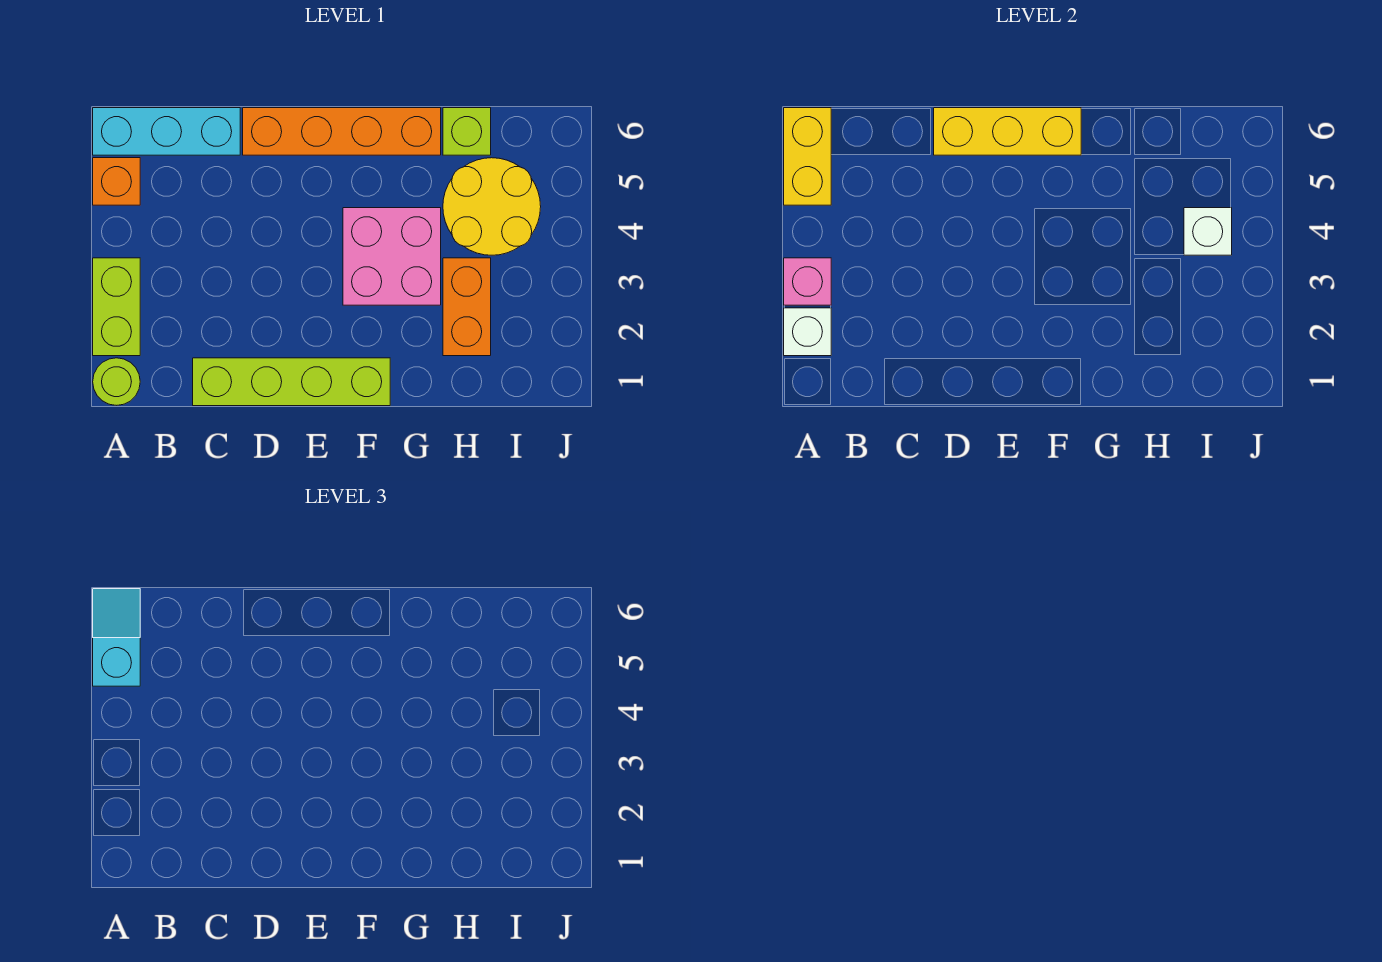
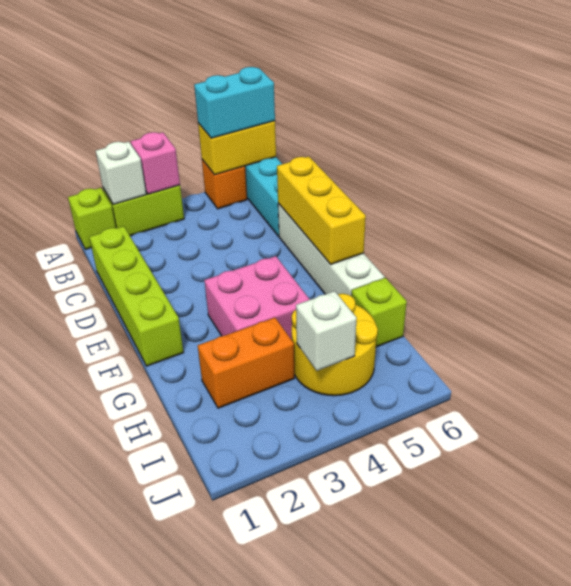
lime round brick A1 level 1 -> lime brick A1 level 1
cyan slope A5:A6 level 3 top 5 -> cyan brick A5:A6 level 3
orange brick D6:G6 level 1 -> white brick D6:G6 level 1

